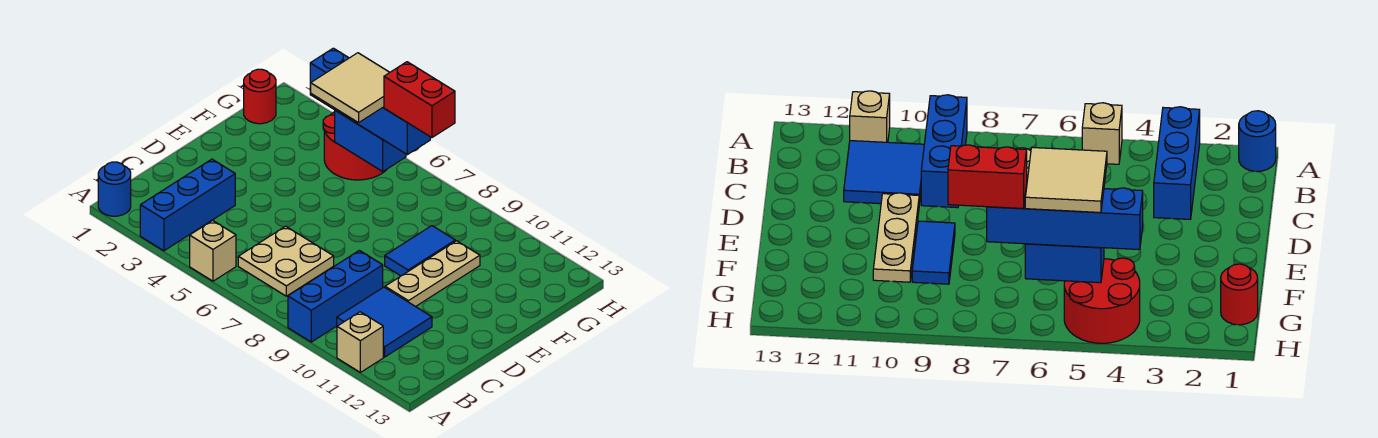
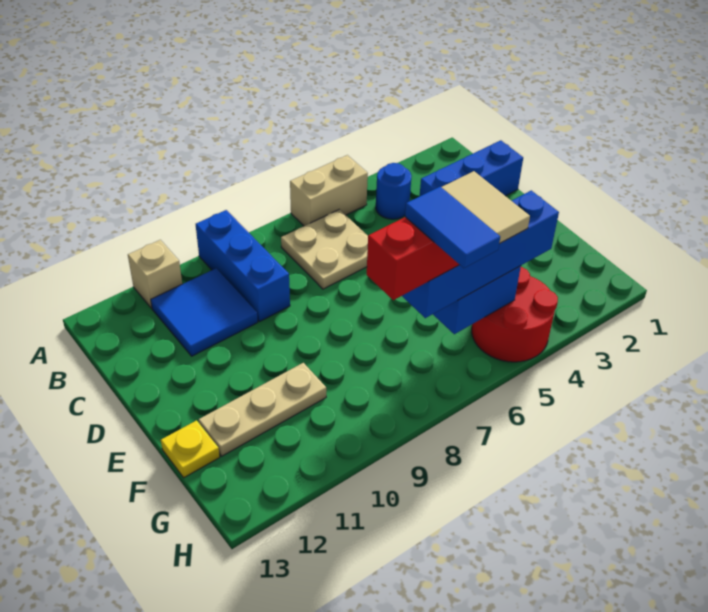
blue round brick A1 level 1 -> blue round brick B4 level 1
blue brick A3:C3 level 1 -> blue brick C1:C3 level 1
tan brick A5 level 1 -> tan brick A5:A6 level 1
tan plate D10:F10 level 1 -> tan plate F10:F12 level 1
blue tile E9:F9 level 1 -> blue tile G7:H7 level 5
none -> yellow plate F13 level 1
red round brick G1 level 1 -> none

